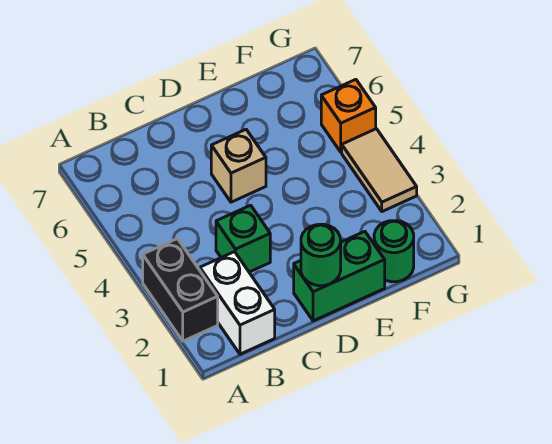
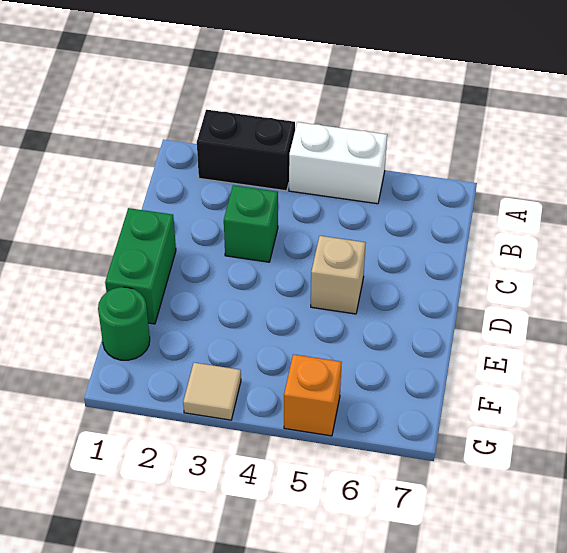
white brick B1:B2 level 1 -> white brick A4:A5 level 1
green round brick D1 level 2 -> none
tan tile G3:G4 level 1 -> tan tile G3 level 1

